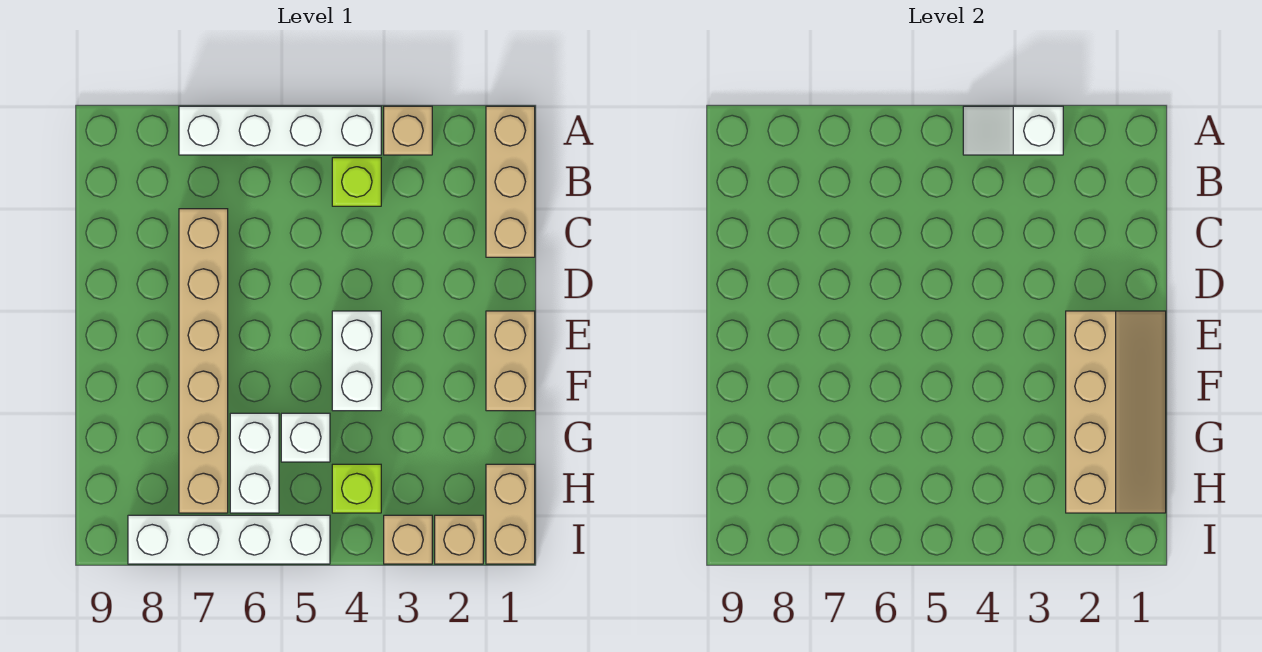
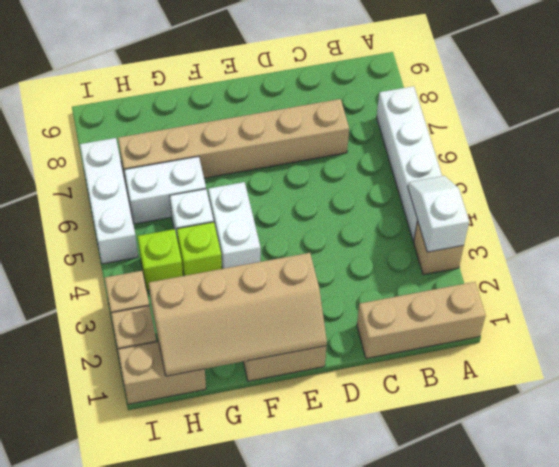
lime brick B4 level 1 -> lime brick G4 level 1
white brick E4:F4 level 1 -> white brick F4:F5 level 1
white brick I5:I8 level 1 -> white brick I5:I7 level 1

